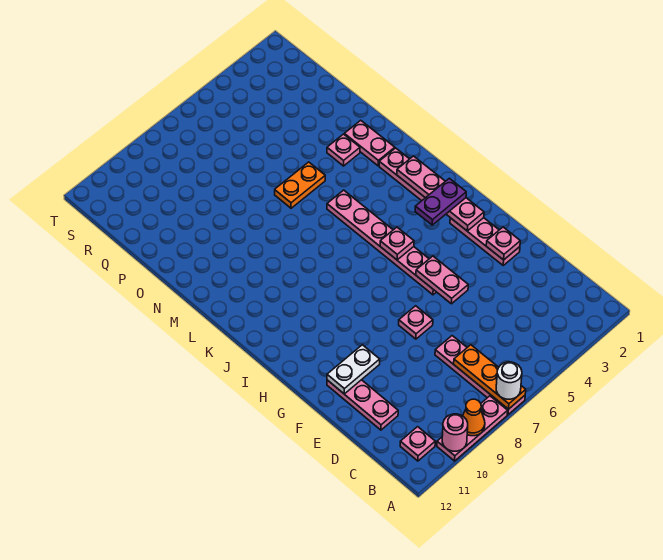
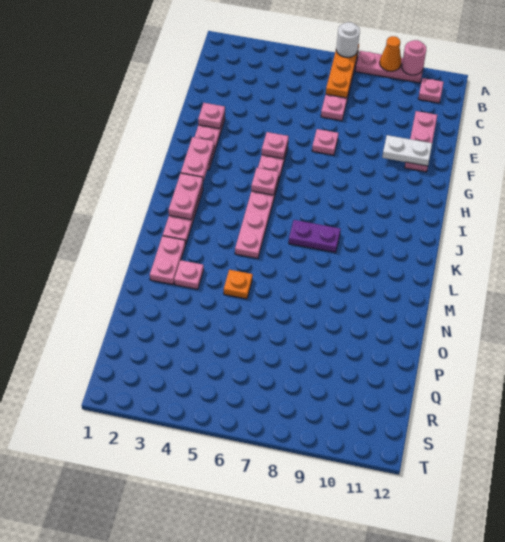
pink plate F5:G5 level 2 -> pink plate G5 level 2
purple plate I2:I3 level 3 -> purple plate K7:K8 level 1
orange plate N5:N6 level 1 -> orange plate N5 level 1

